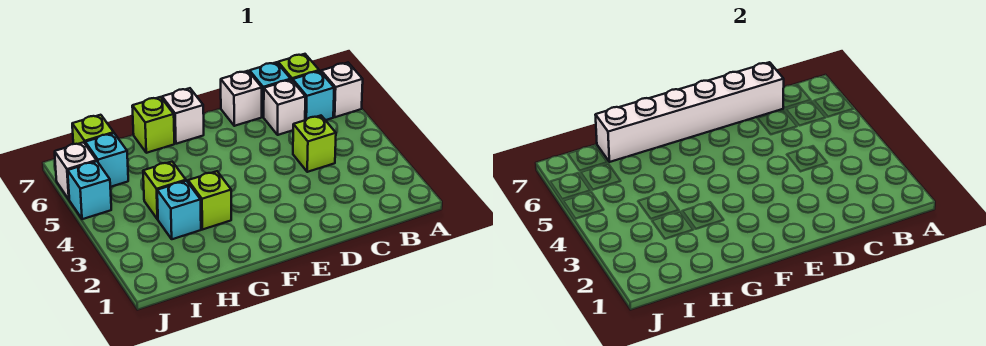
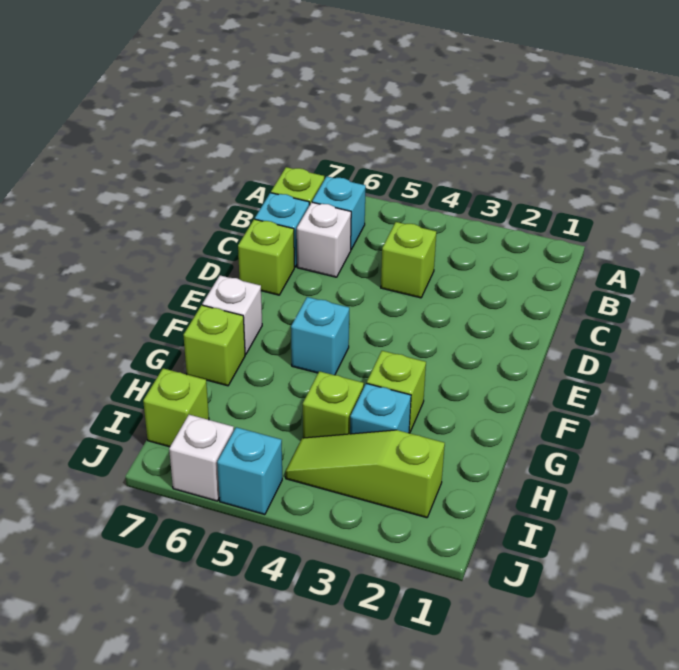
white brick A6 level 1 -> none
white brick C7:H7 level 2 -> none
white brick D7 level 1 -> lime brick D7 level 1
none -> lime slope I2:I4 level 1 top 2
cyan brick I6 level 1 -> cyan brick F5 level 1

